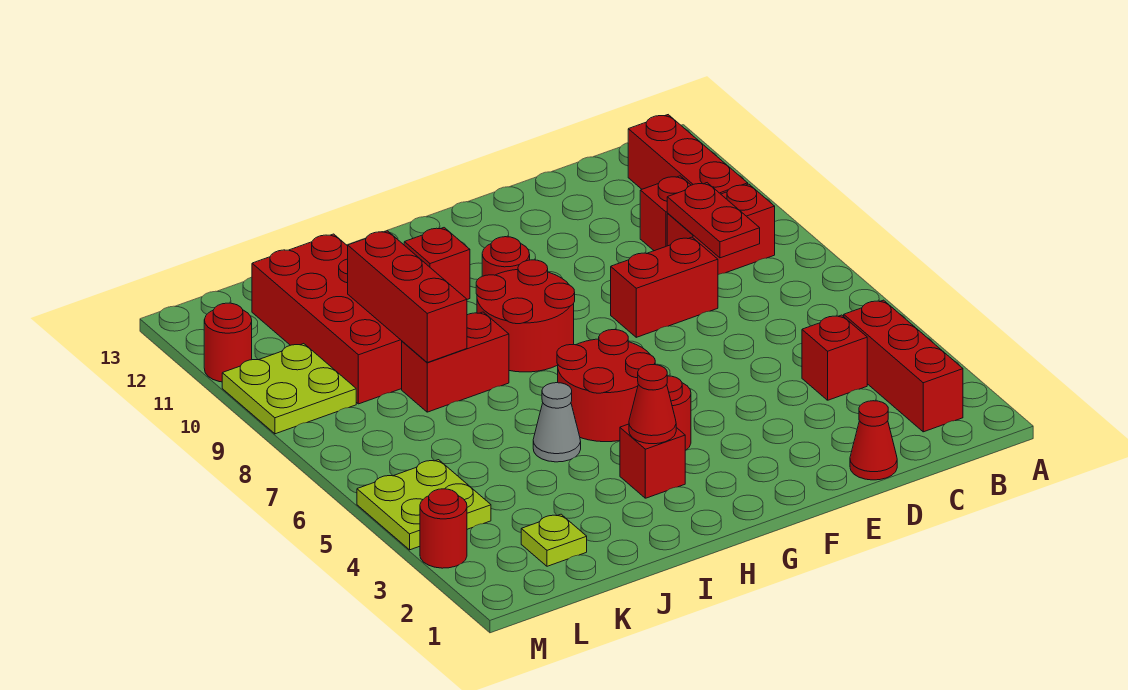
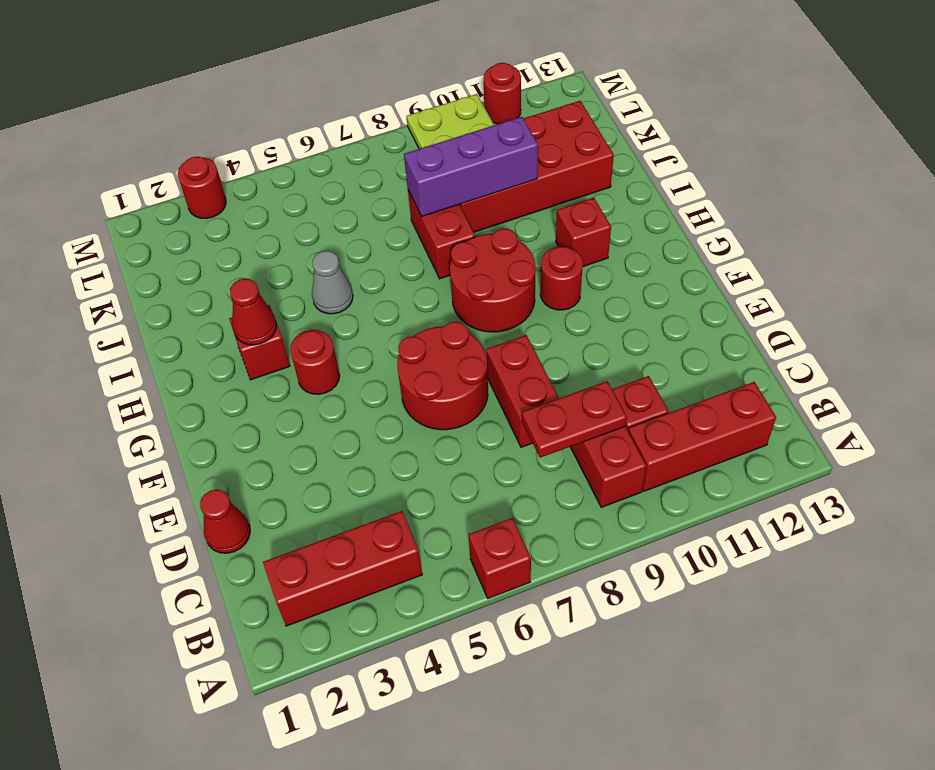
red brick C4 level 1 -> red brick A6 level 1
red round brick G5:H6 level 1 -> red round brick E6:F7 level 1
red brick J8:J10 level 2 -> purple brick J8:J10 level 2
lime plate K2 level 1 -> none
lime plate L4:M5 level 1 -> none

